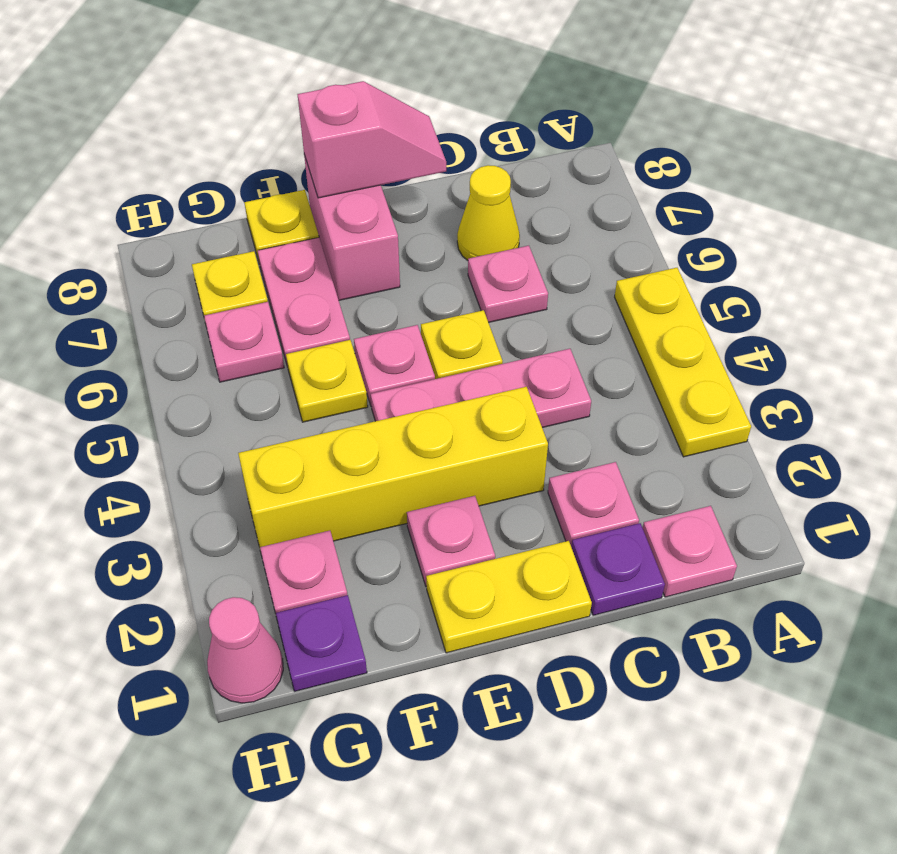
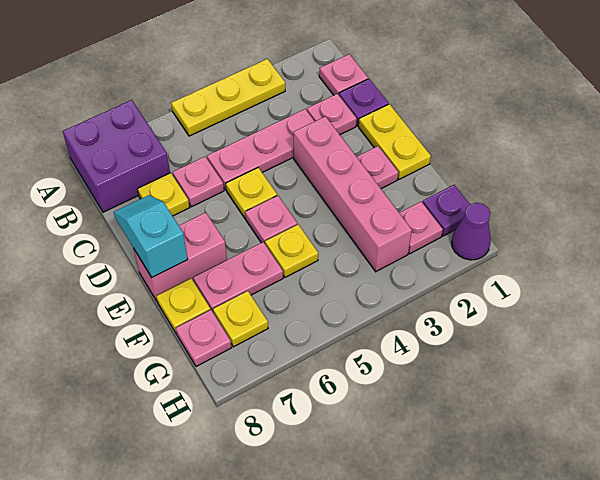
none -> purple brick A7:B8 level 1
pink plate C4:E4 level 1 -> pink plate C3:C5 level 1
yellow cone C7 level 1 -> yellow plate C7 level 1
yellow brick D3:G3 level 1 -> pink brick D3:G3 level 1
pink slope D8:E8 level 2 top E -> cyan slope D8:E8 level 2 top E
pink plate G6 level 1 -> pink plate G8 level 1
pink cone H1 level 1 -> purple cone H1 level 1

